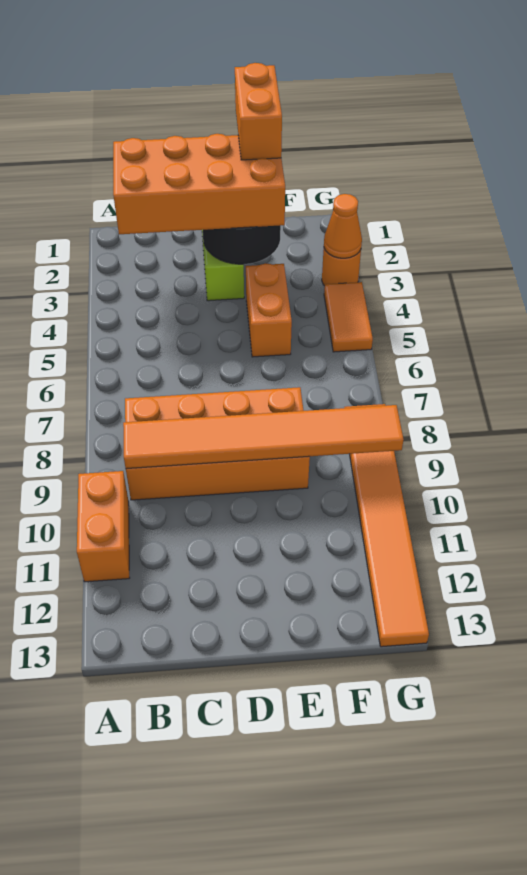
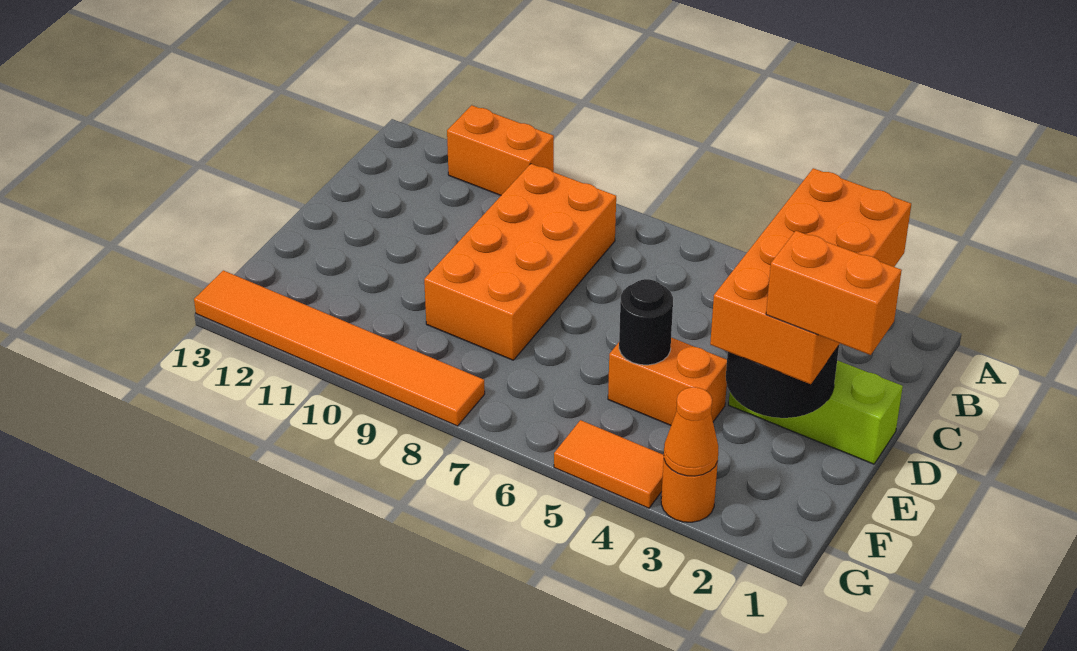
orange tile B9:G9 level 2 -> none
none -> black round brick E5 level 2

